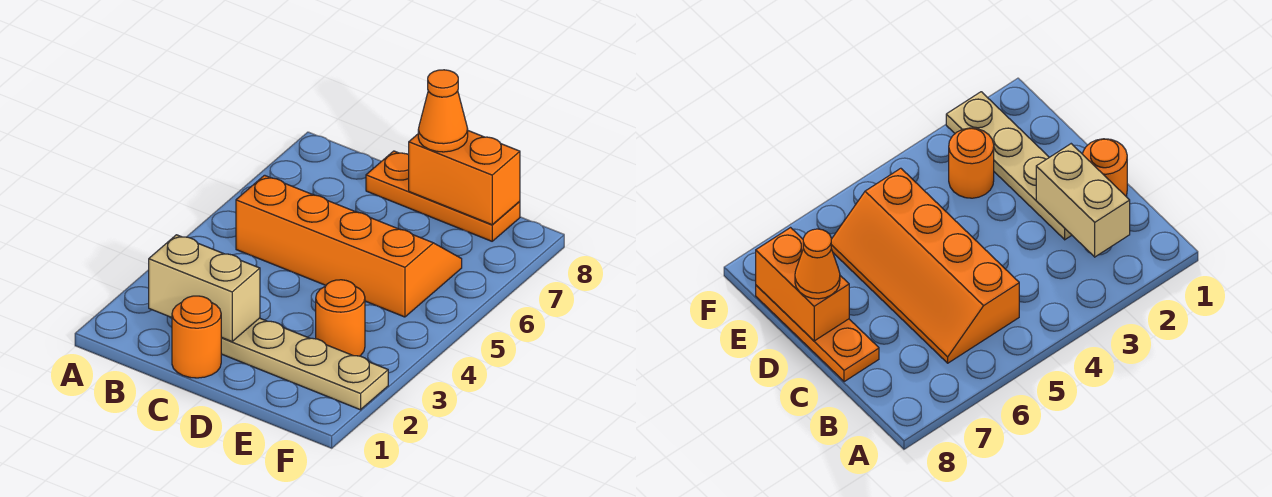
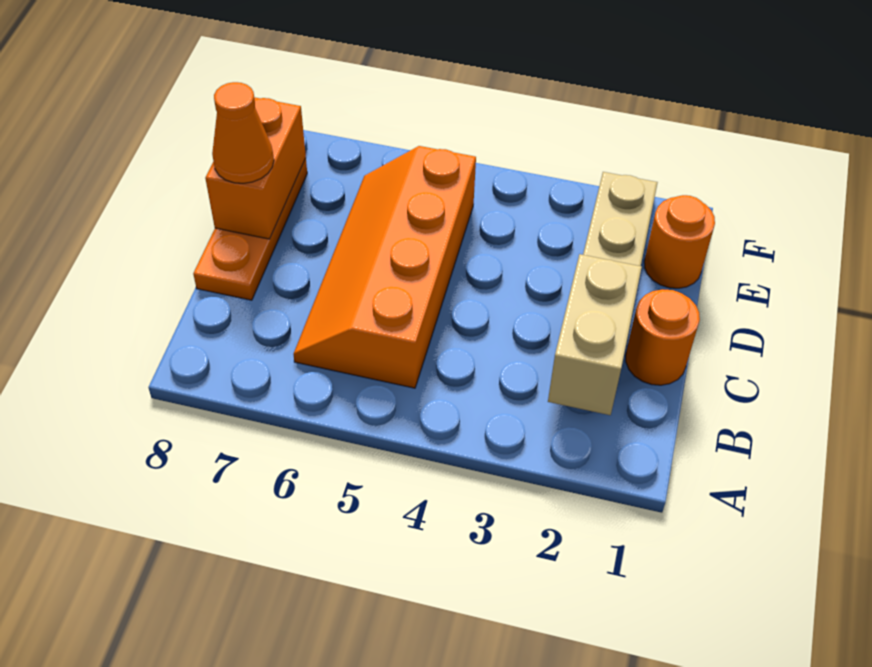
orange round brick E3 level 1 -> orange round brick E1 level 1

